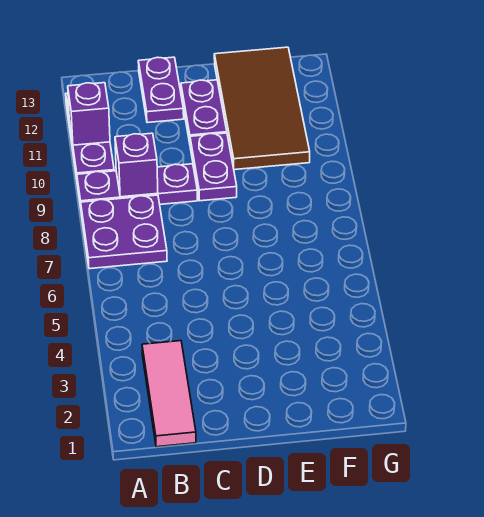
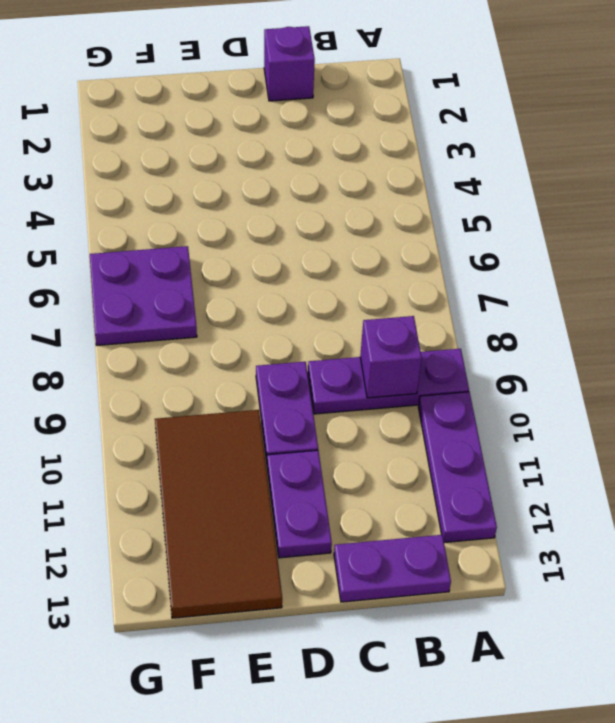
purple plate A7:B8 level 1 -> purple plate F6:G7 level 1
purple brick A11 level 2 -> purple brick C1 level 1
pink tile B1:B3 level 1 -> none
purple plate C12:C13 level 1 -> purple plate B13:C13 level 1

